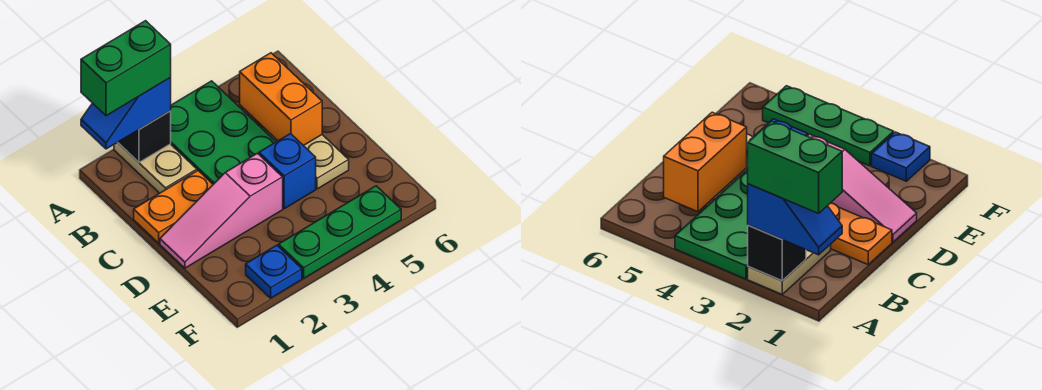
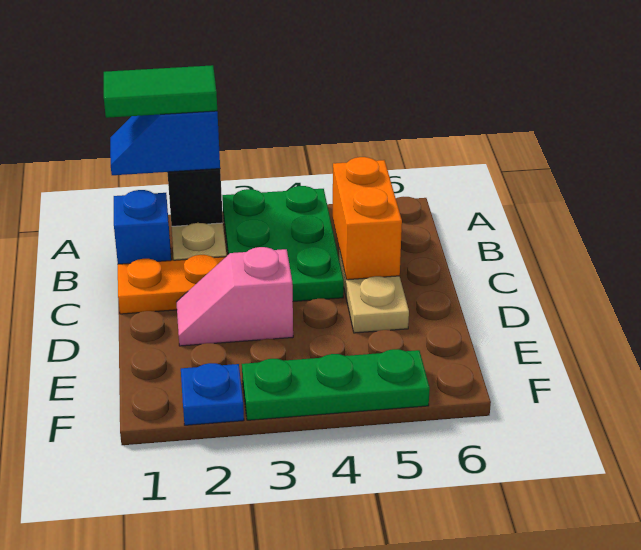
green brick A1:A2 level 4 -> green tile A1:A2 level 4
pink slope D1:D3 level 1 top 3 -> pink slope D2:D3 level 1 top 3
blue brick D4 level 1 -> blue brick B1 level 1

